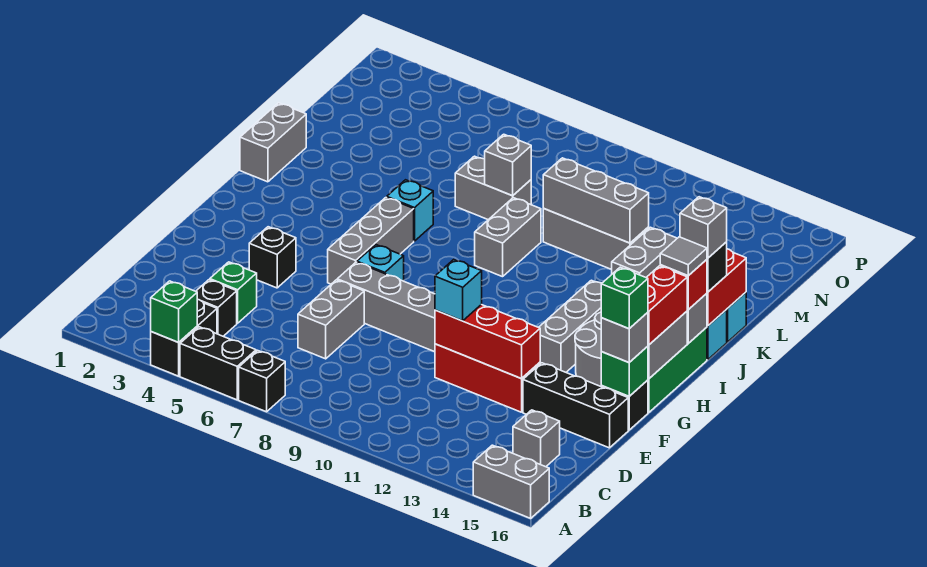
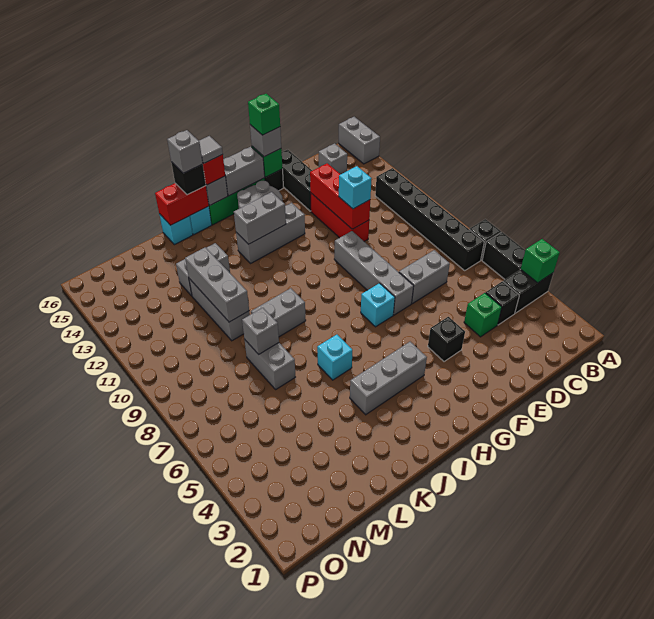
none -> black brick B7:B12 level 1
grey brick G6:I6 level 1 -> grey brick H4:J4 level 1
red brick G16:H16 level 3 -> none
grey brick J1:K1 level 1 -> grey brick H13:I13 level 2

